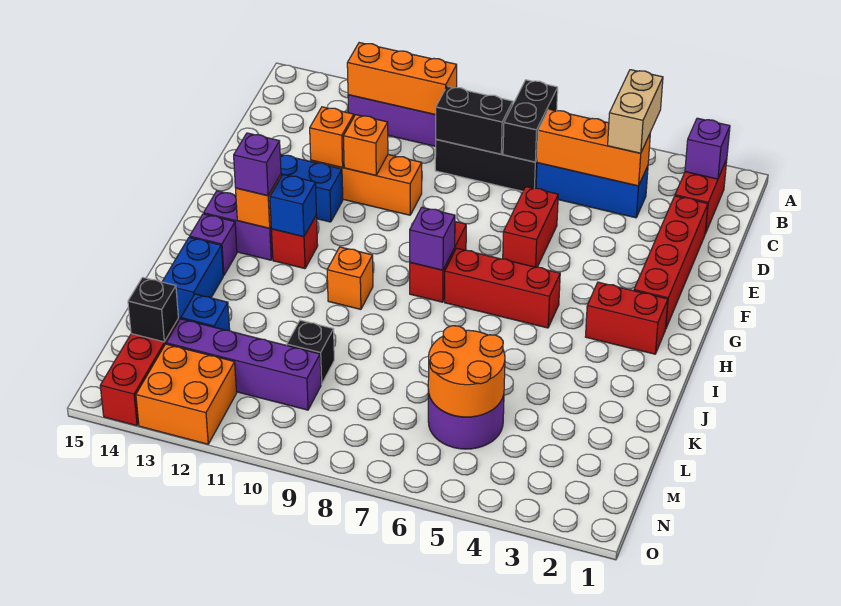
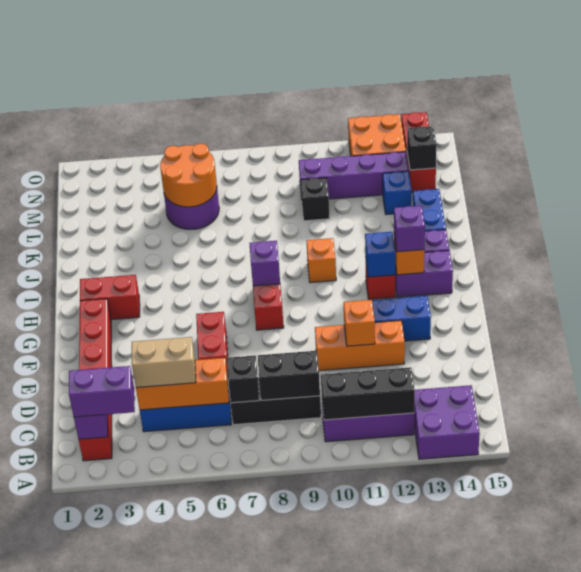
none -> purple brick A13:B14 level 1
none -> purple brick B2:B3 level 3
tan brick B4:C4 level 3 -> tan brick C4:C5 level 3
black brick B7:C7 level 2 -> black brick C7 level 2
orange brick B10:B12 level 2 -> black brick B10:B12 level 2
orange brick E12 level 2 -> none
red brick H5:H7 level 1 -> none

